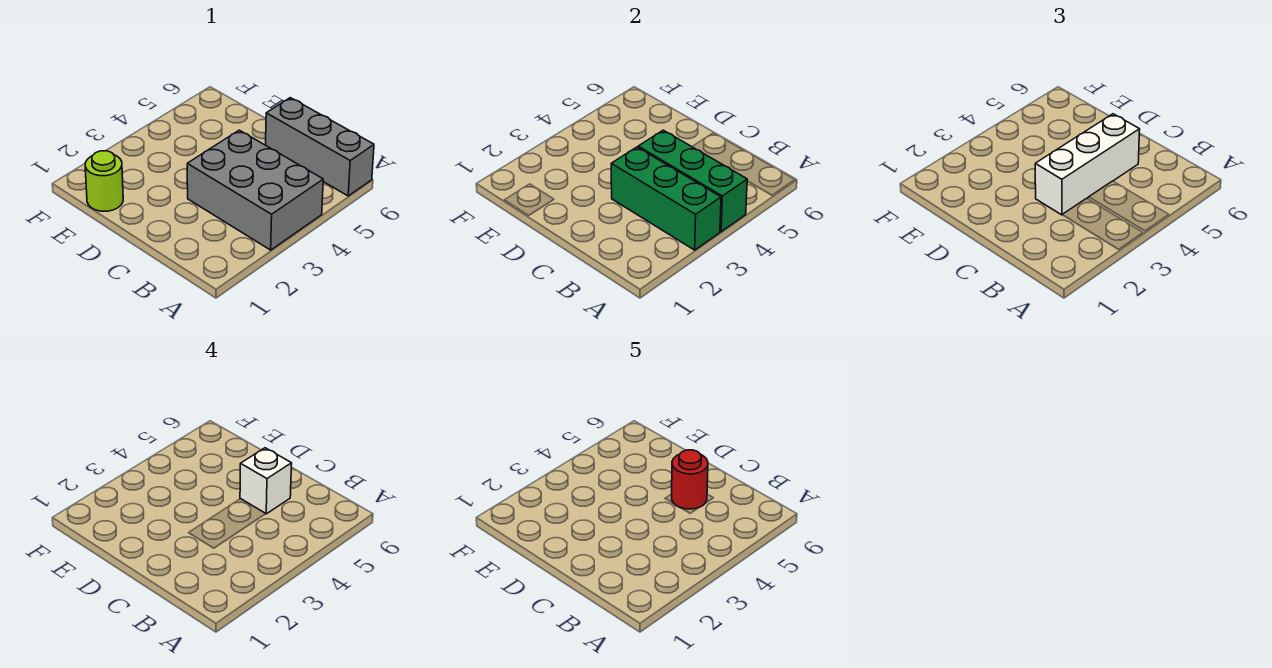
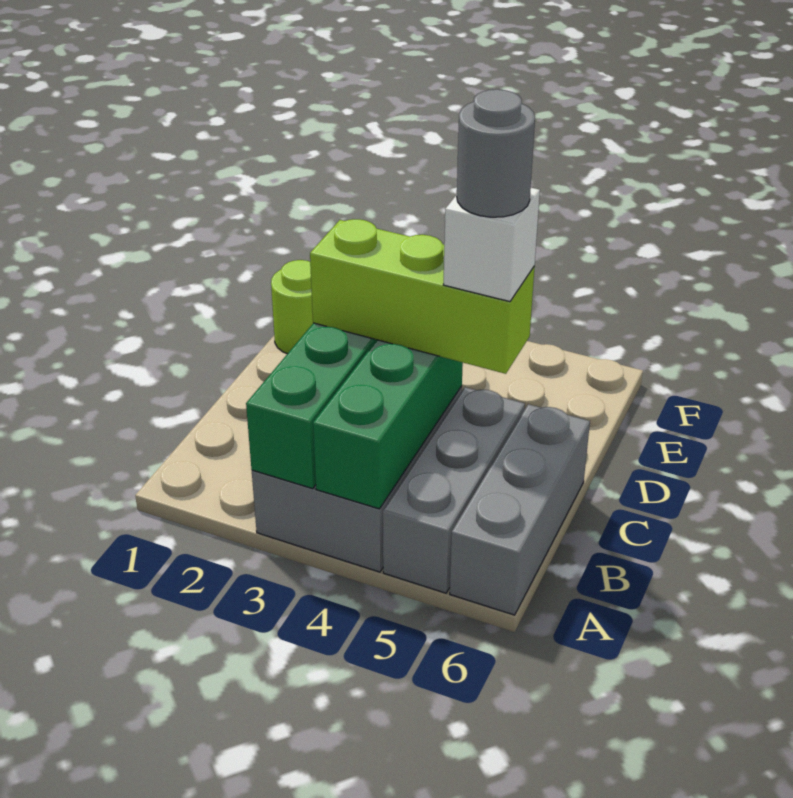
none -> grey brick A5:C5 level 1
white brick C3:C5 level 3 -> lime brick C3:C5 level 3
red round brick C5 level 5 -> grey round brick C5 level 5

